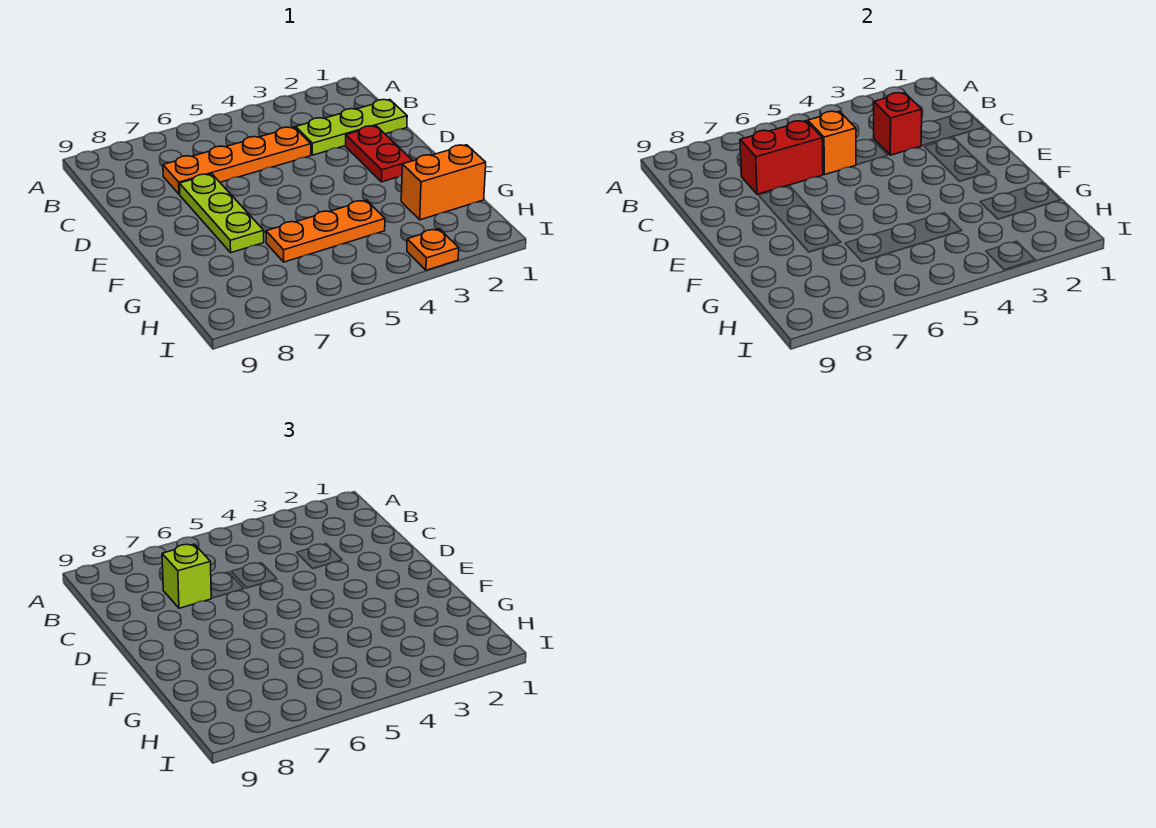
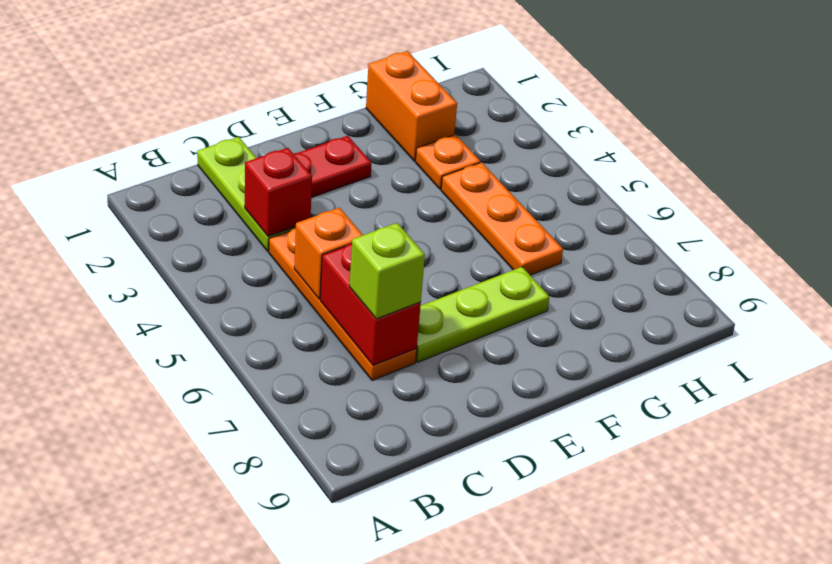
orange plate I3 level 1 -> orange plate G3 level 1

